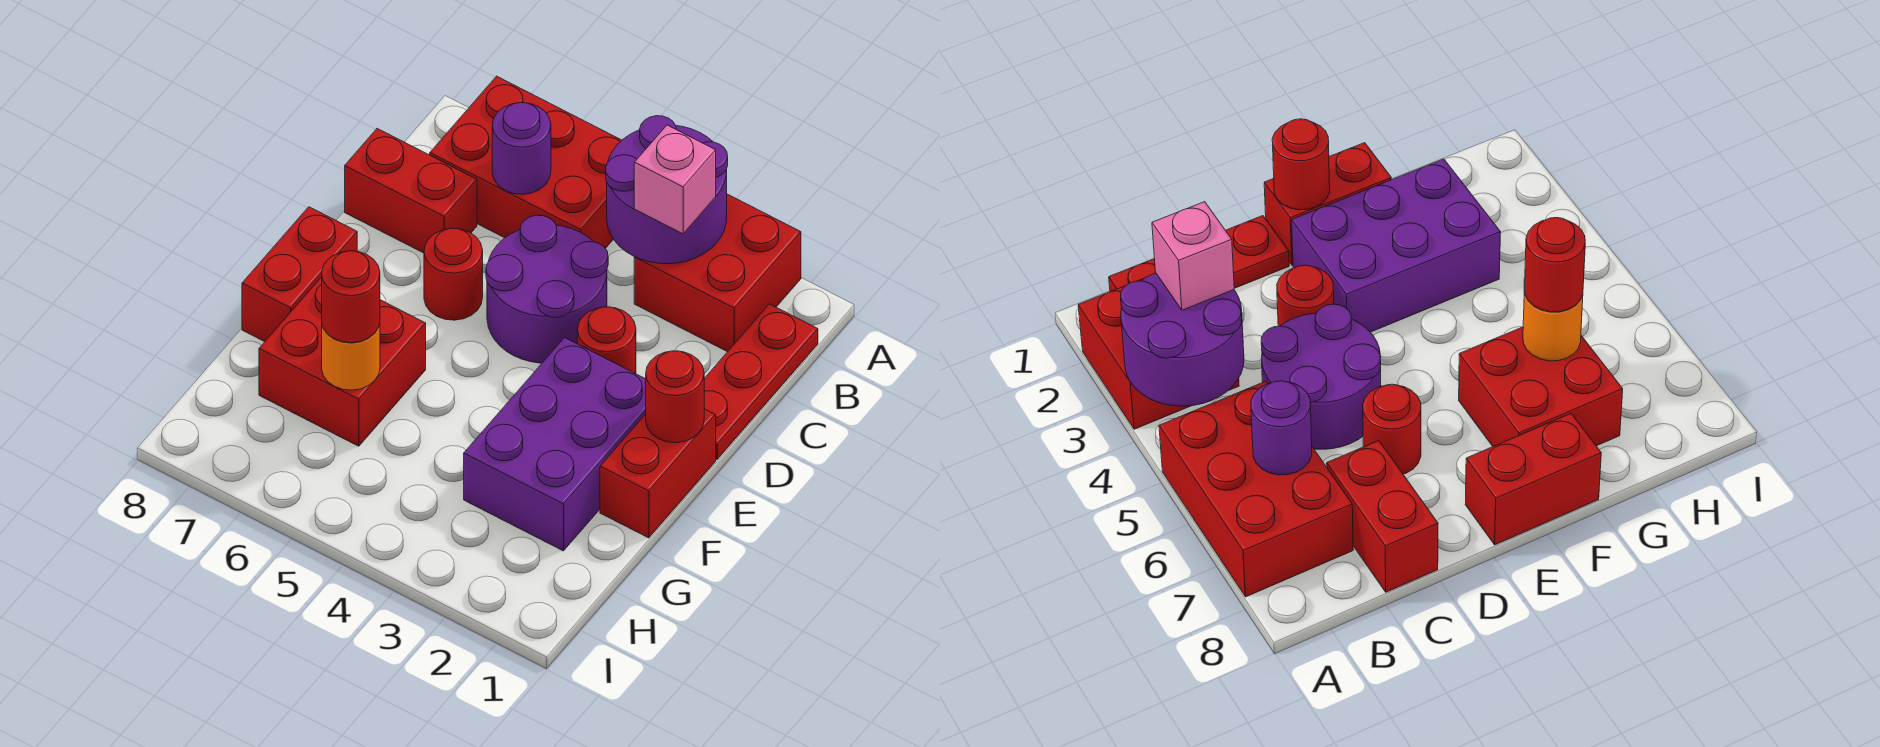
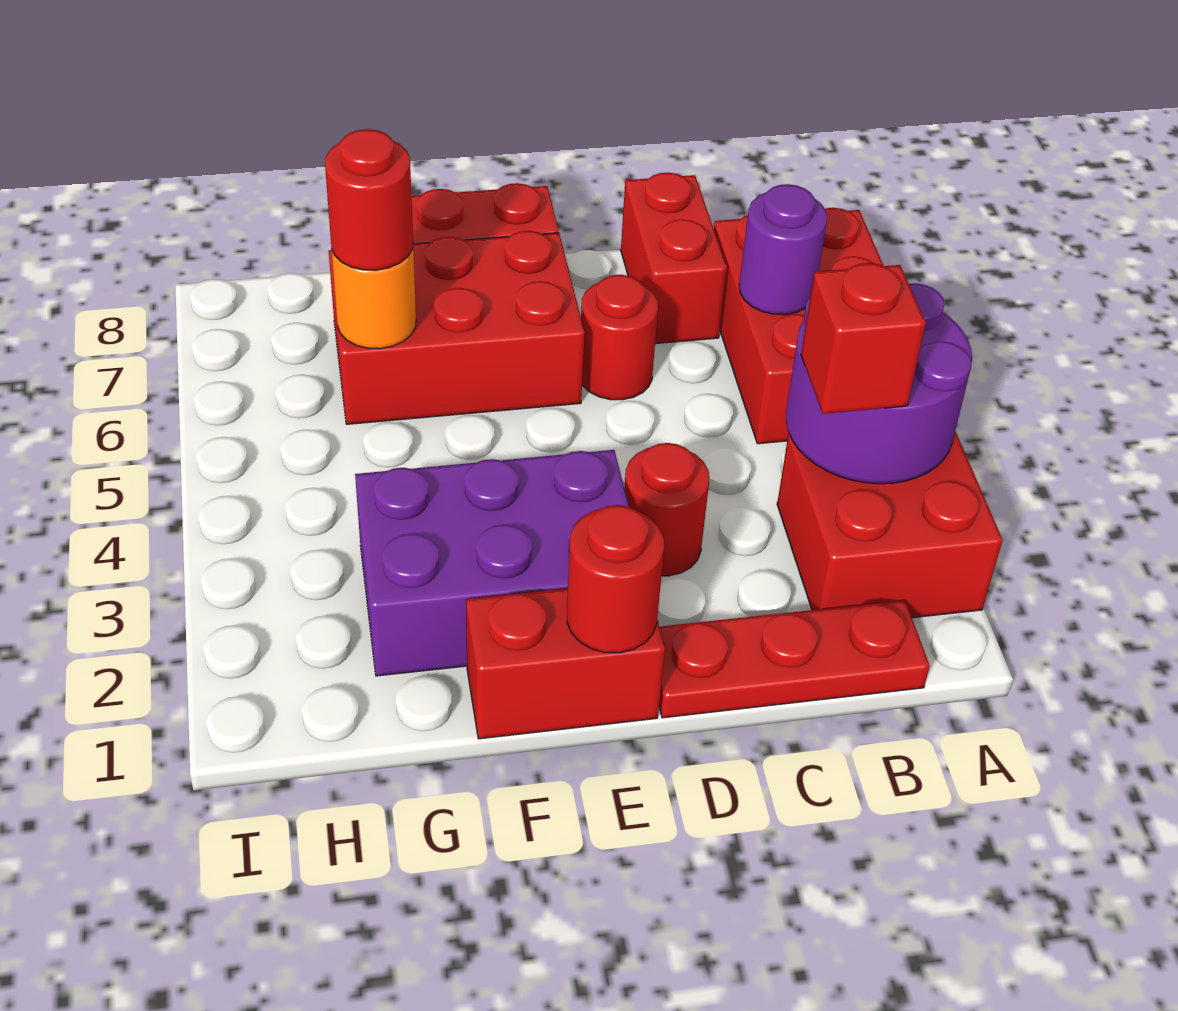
pink brick B3 level 3 -> red brick B3 level 3
purple round brick C4:D5 level 1 -> none
red brick F6:G7 level 1 -> red brick E6:G7 level 1

